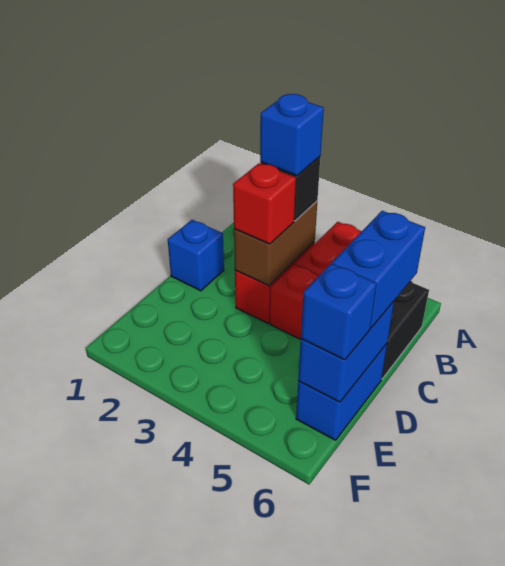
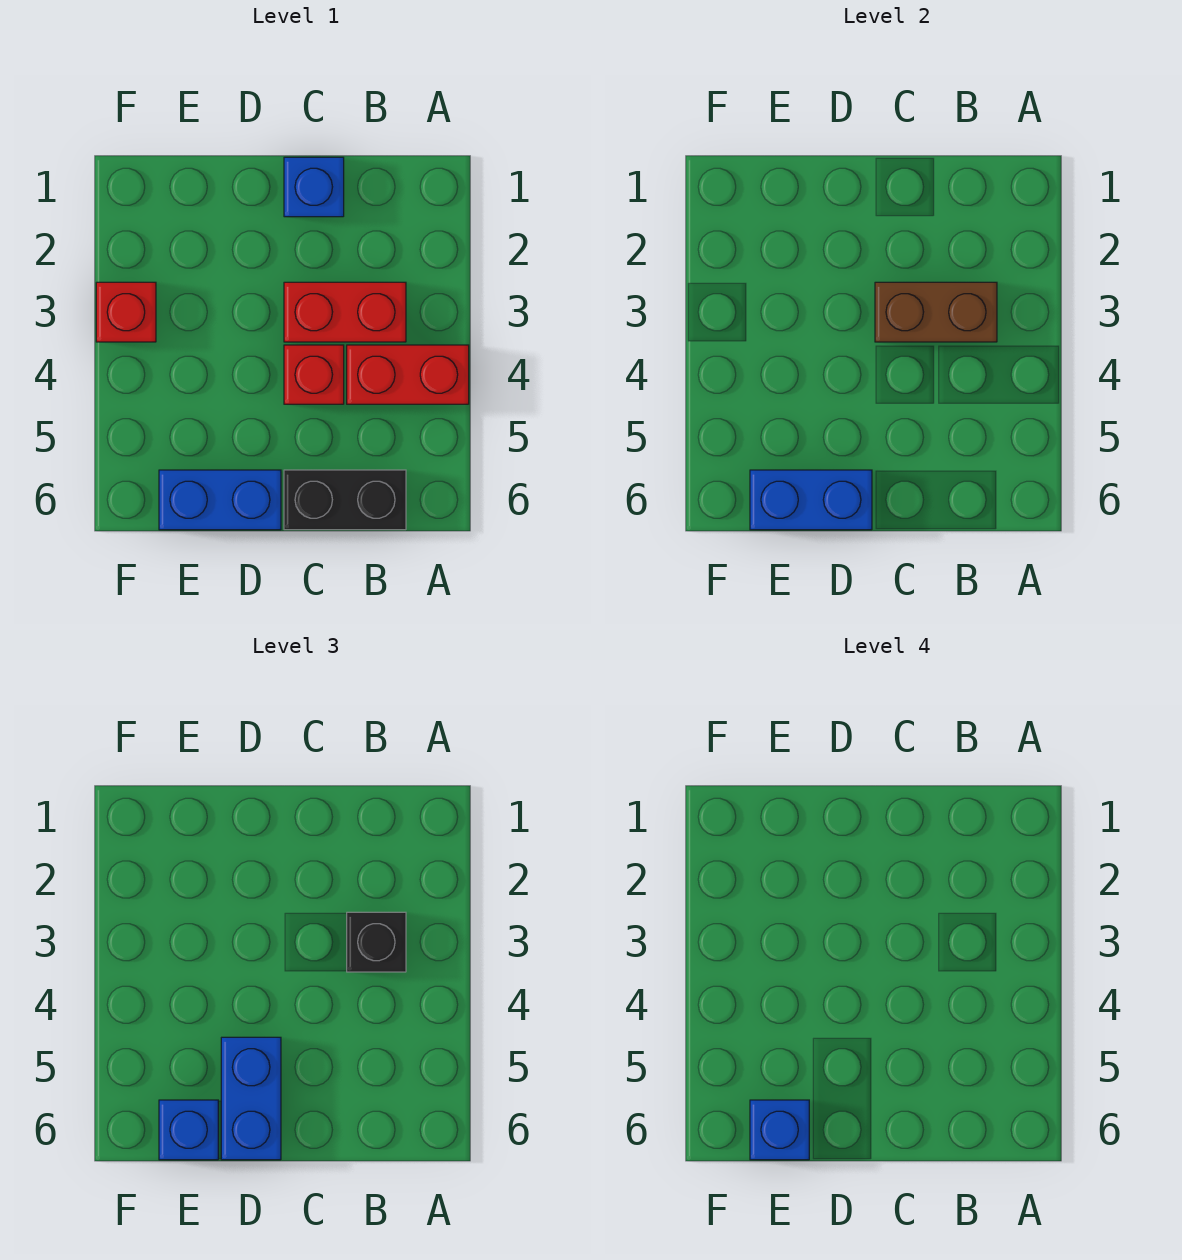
blue brick B3 level 4 -> blue brick E6 level 4
red brick C3 level 3 -> red brick F3 level 1
blue brick C6:D6 level 3 -> blue brick D5:D6 level 3

